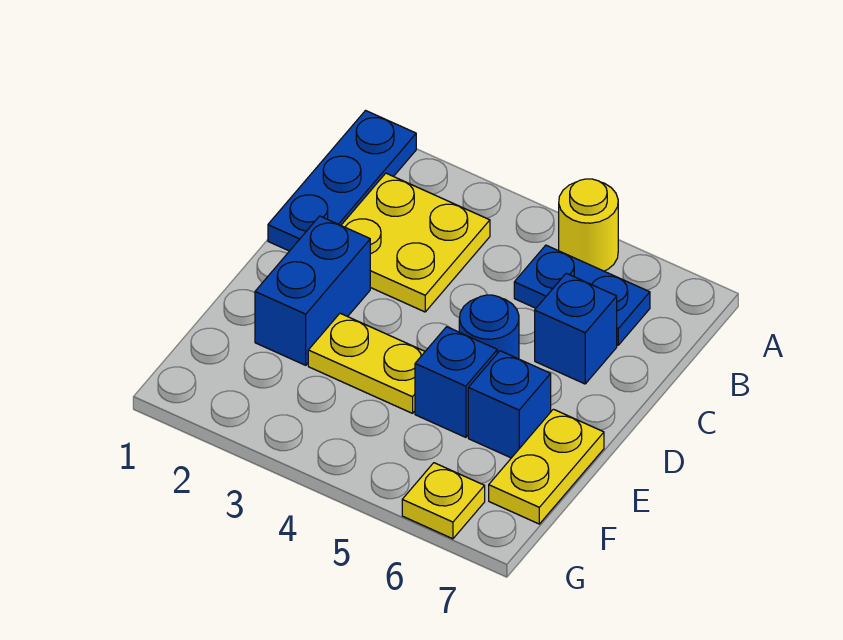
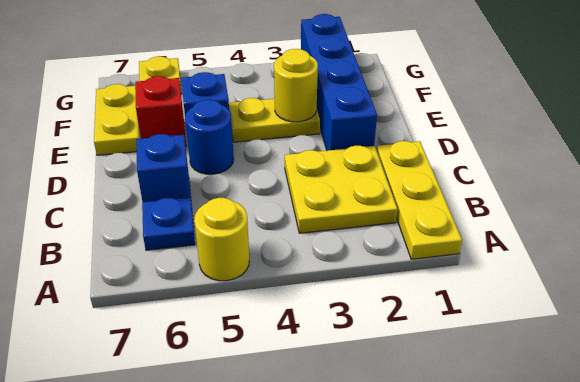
blue plate A1:C1 level 1 -> yellow plate A1:C1 level 1
blue plate B5:B6 level 1 -> blue plate B6 level 1
blue brick D2:E2 level 1 -> blue brick D2:G2 level 1
none -> yellow round brick E3 level 2
blue brick E6 level 1 -> red brick E6 level 1

